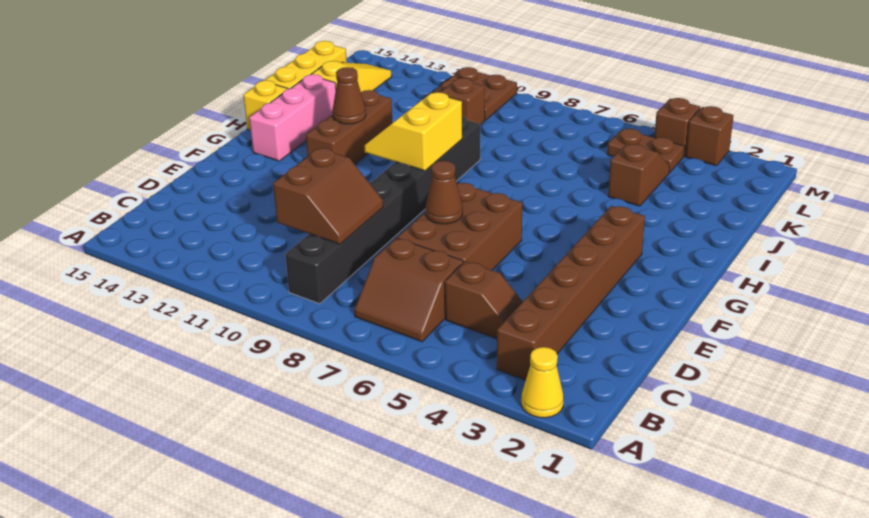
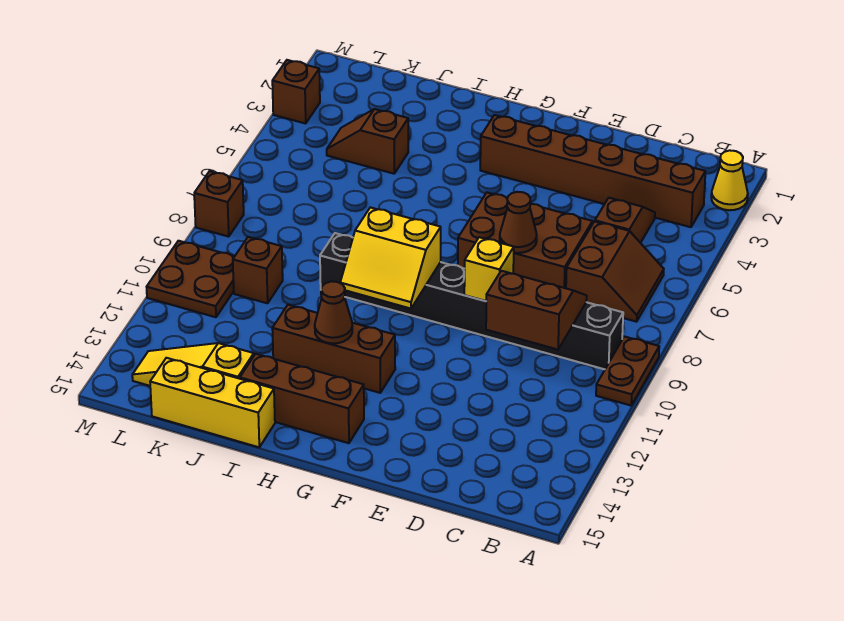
pink brick G14:I14 level 1 -> brown brick G14:I14 level 1
yellow brick H15 level 1 -> yellow brick E9 level 2
brown plate L4:L5 level 1 -> brown plate A9:A10 level 1
brown brick M4 level 1 -> brown brick M8 level 1

